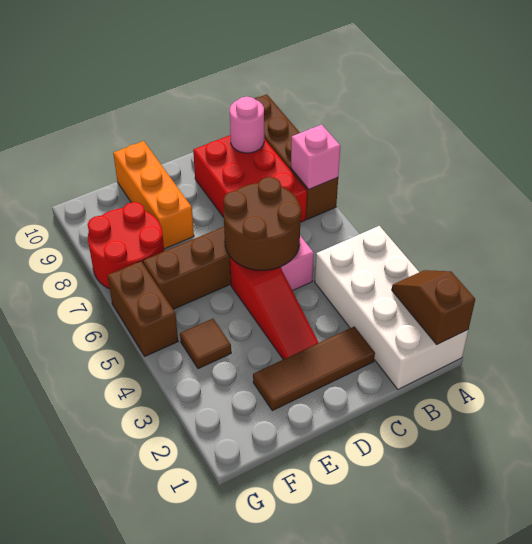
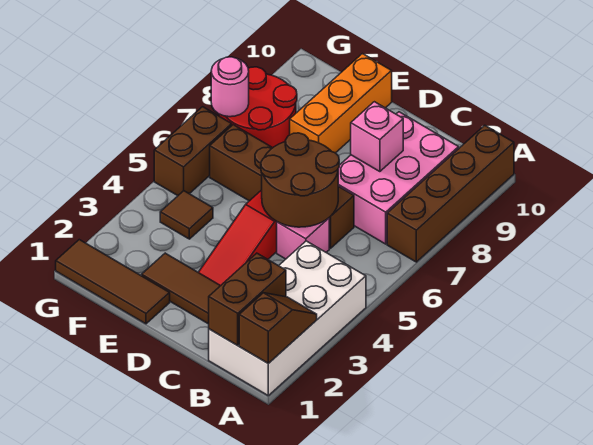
pink brick A7 level 2 -> pink brick C8 level 2
none -> brown brick B1:B2 level 2
red brick B7:C9 level 1 -> pink brick B7:C9 level 1
pink round brick B9 level 2 -> pink round brick G7 level 2
none -> brown tile E1:G1 level 1

